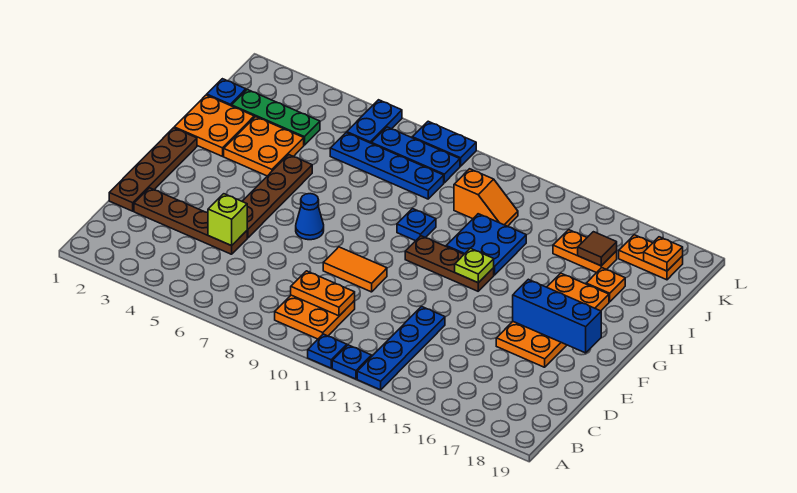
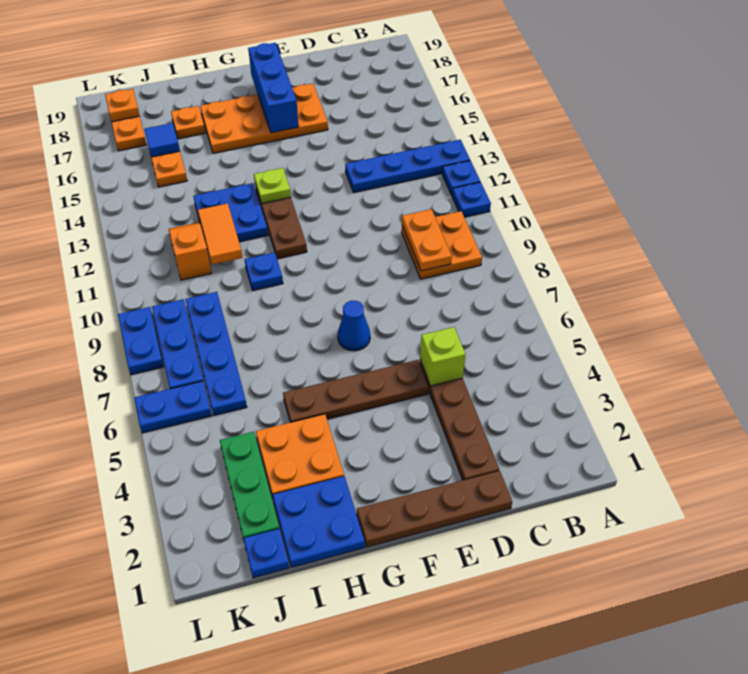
orange tile E9:E10 level 1 -> orange tile I11:I12 level 2
orange plate H1:I2 level 1 -> blue plate H1:I2 level 1
brown tile J16 level 2 -> blue tile J16 level 2

